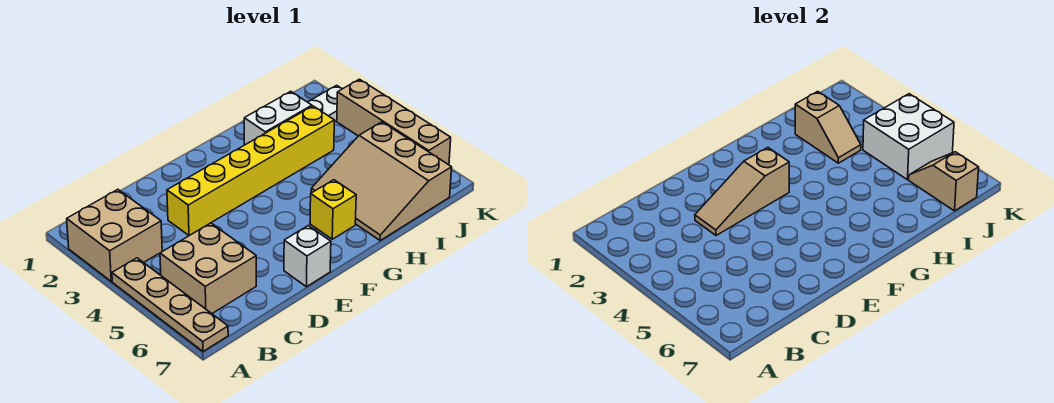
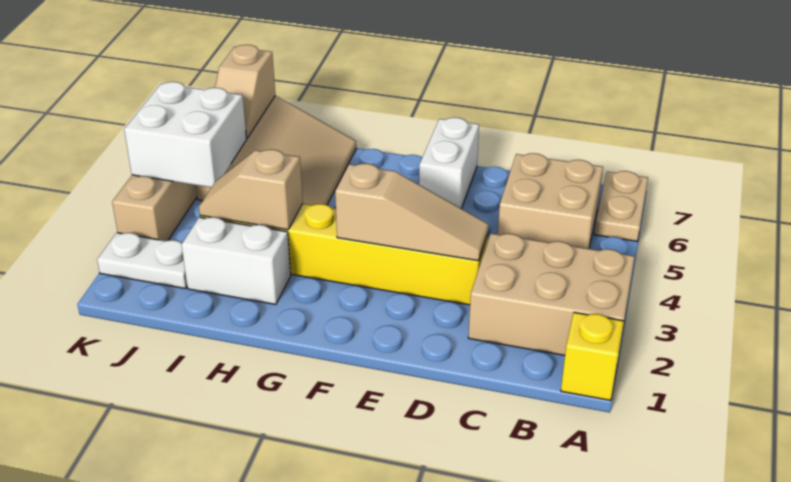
tan brick A2:B3 level 1 -> tan brick A2:C3 level 1
tan plate A4:A7 level 1 -> tan plate A6:A7 level 1
white brick E7 level 1 -> white brick E6:E7 level 1
yellow brick G6 level 1 -> yellow brick A1 level 1
tan slope I2:I3 level 2 top 2 -> tan slope H3:I3 level 2 top H

